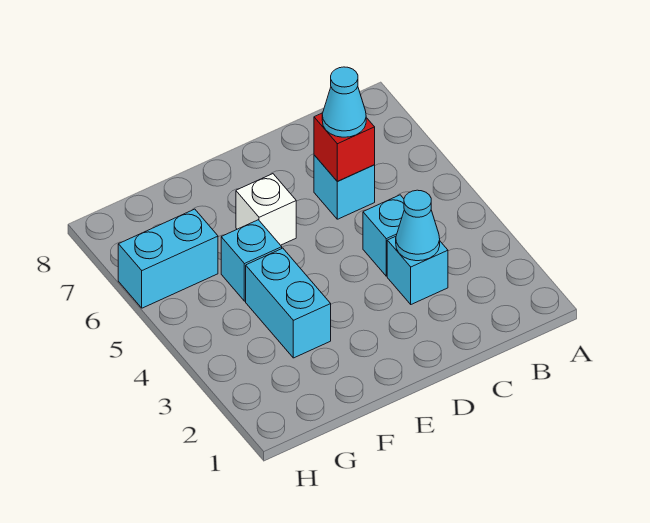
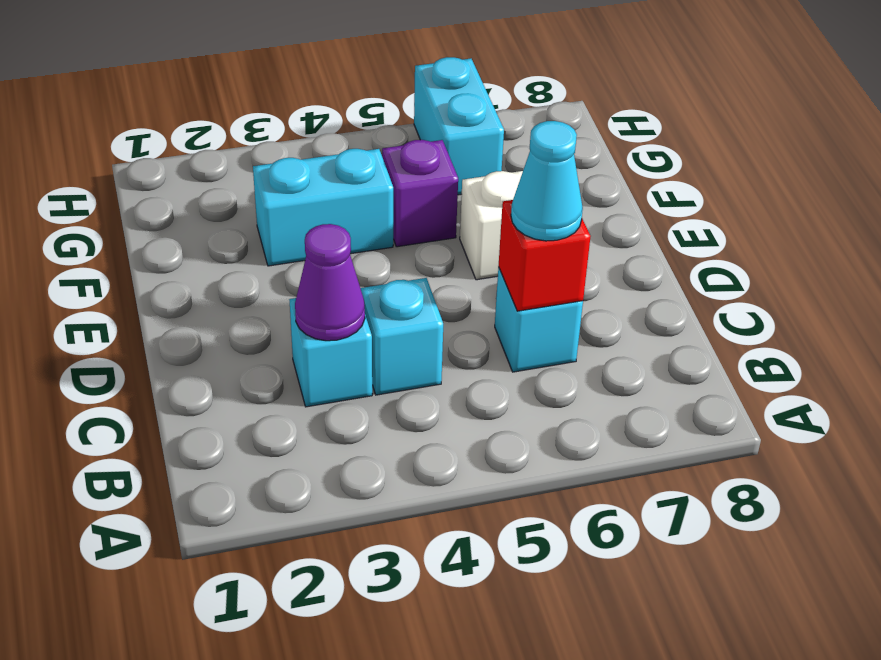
cyan cone C3 level 2 -> purple cone C3 level 2
cyan brick F5 level 1 -> purple brick F5 level 1

